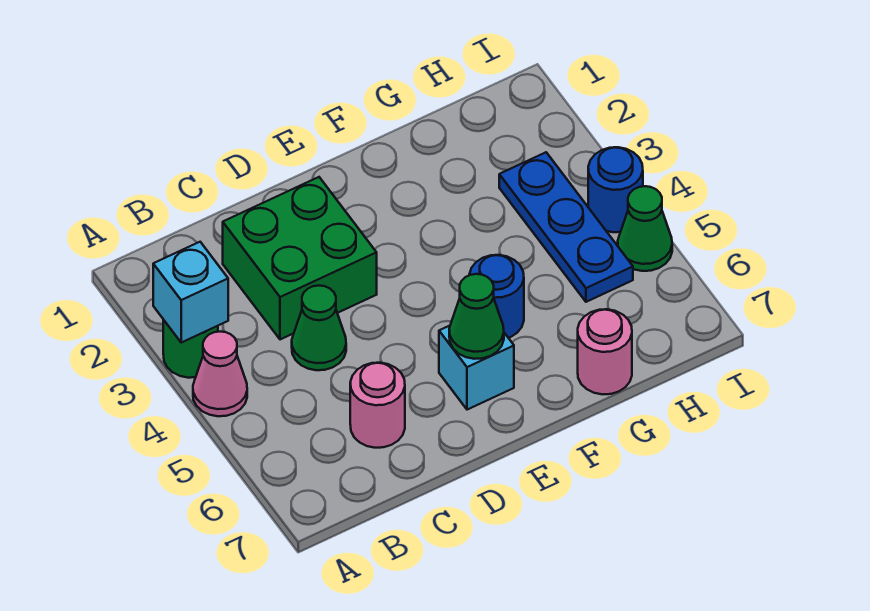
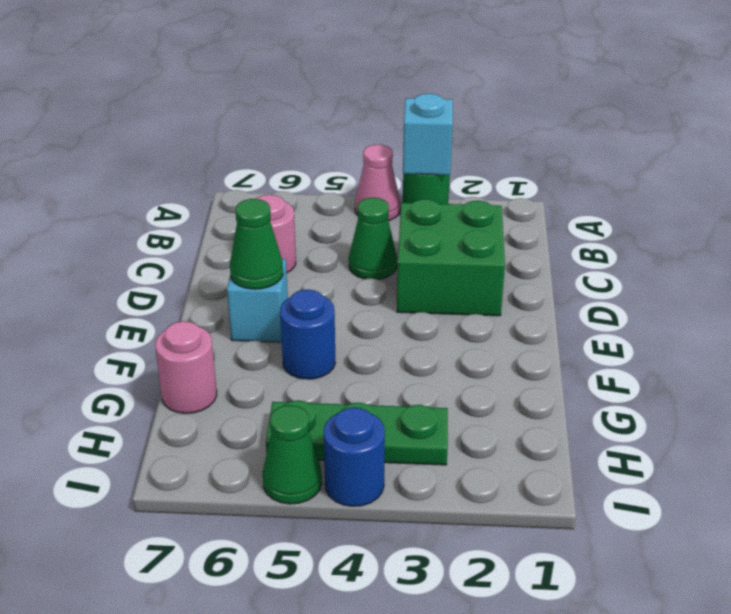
blue plate H3:H5 level 1 -> green plate H3:H5 level 1

